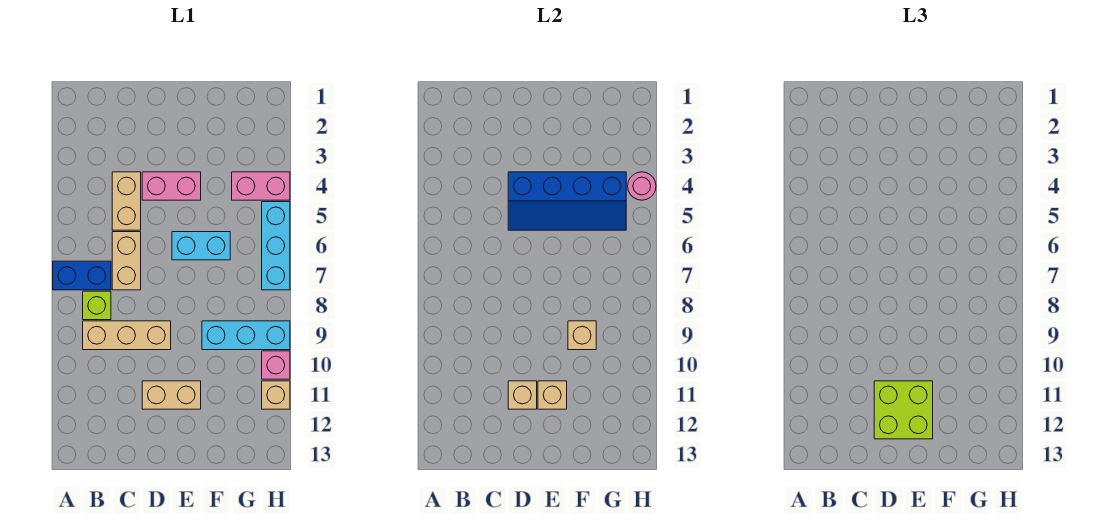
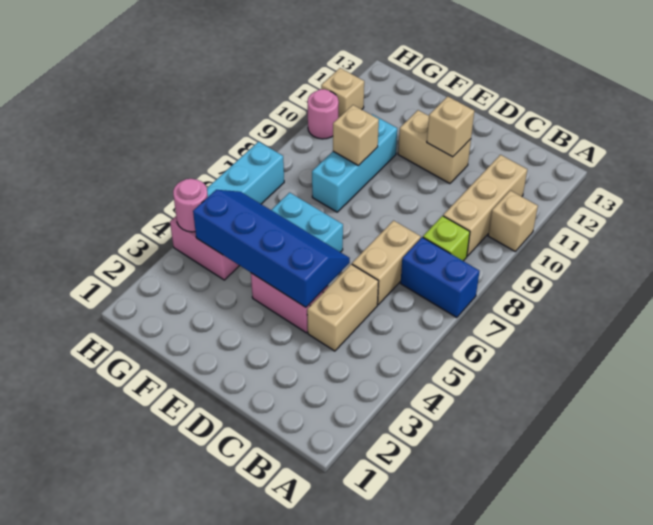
tan brick B9:D9 level 1 -> tan brick B9:B11 level 1
lime brick D11:E12 level 3 -> none
tan brick E11 level 2 -> tan brick A10 level 1
cyan brick F9:H9 level 1 -> cyan brick F8:F10 level 1
pink brick H10 level 1 -> pink round brick H10 level 1

